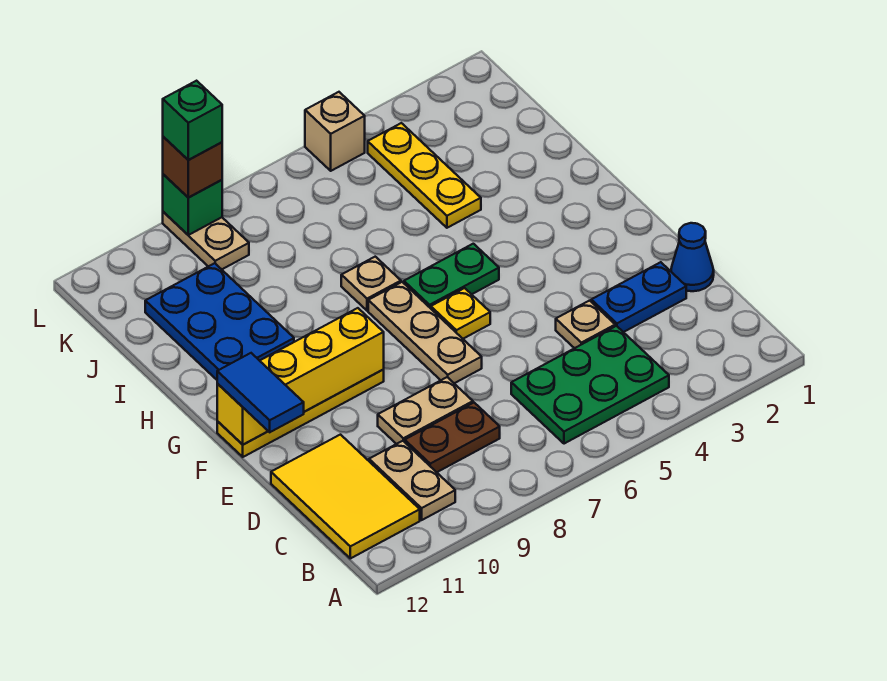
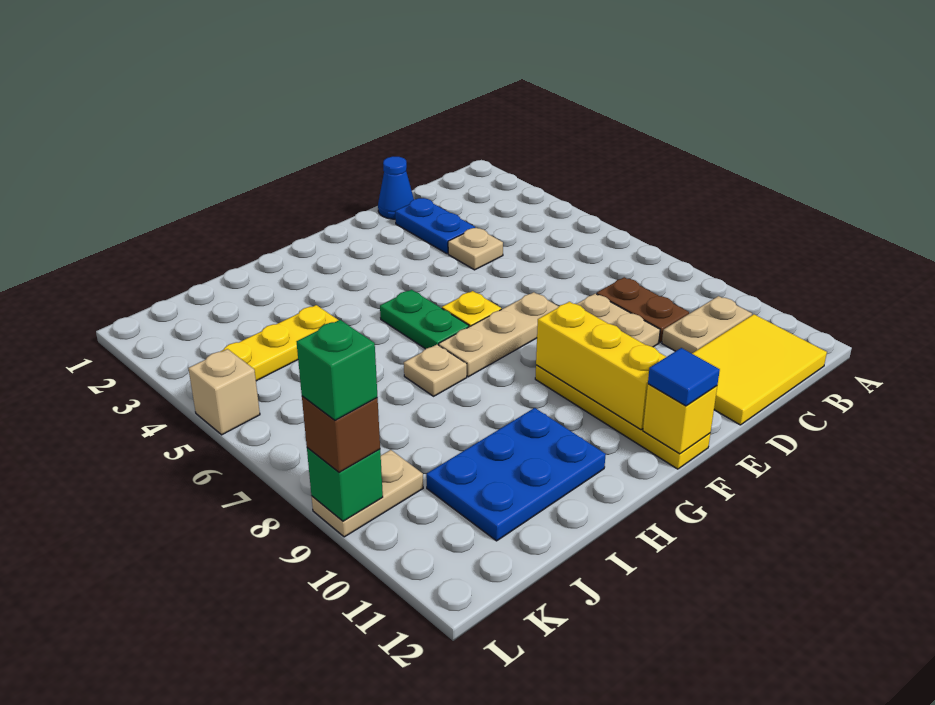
green plate B4:C6 level 1 -> none
blue tile E12:F12 level 3 -> blue tile F12 level 3

